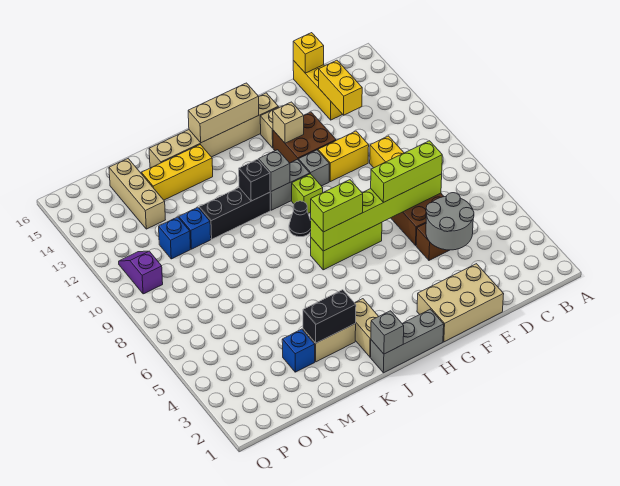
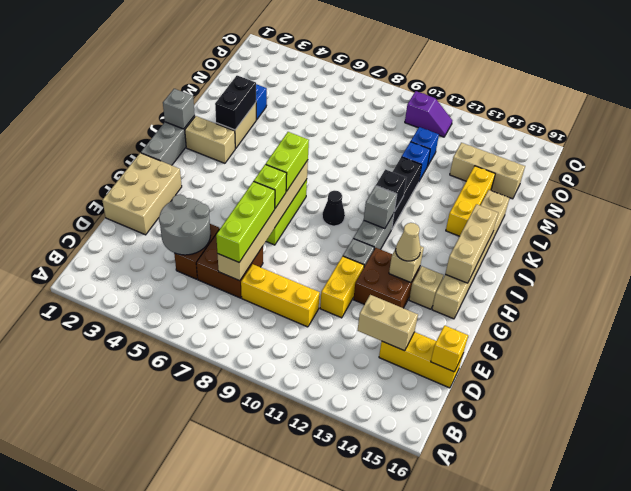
lime brick D7:I7 level 2 -> tan brick D7:I7 level 2
yellow brick D13:D14 level 2 -> tan brick D13:D14 level 2
none -> tan cone G13 level 3
lime brick H10 level 1 -> lime brick G7 level 3

